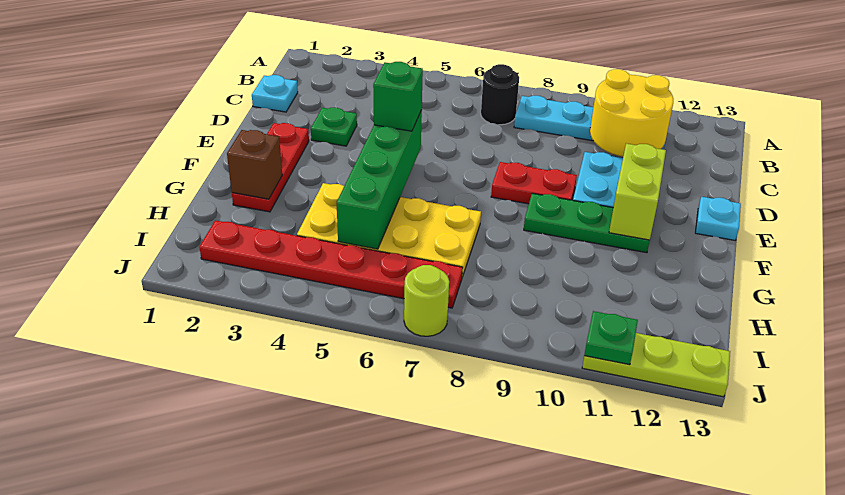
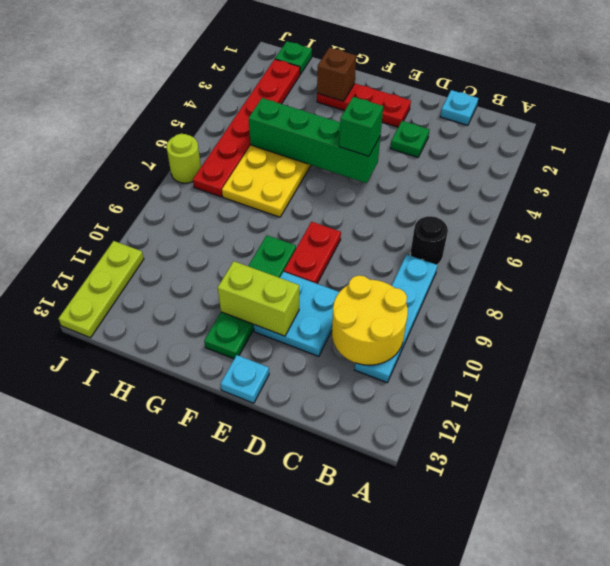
green plate F9:F11 level 1 -> green plate F9:F12 level 1
green plate J11 level 2 -> green plate I1 level 1

